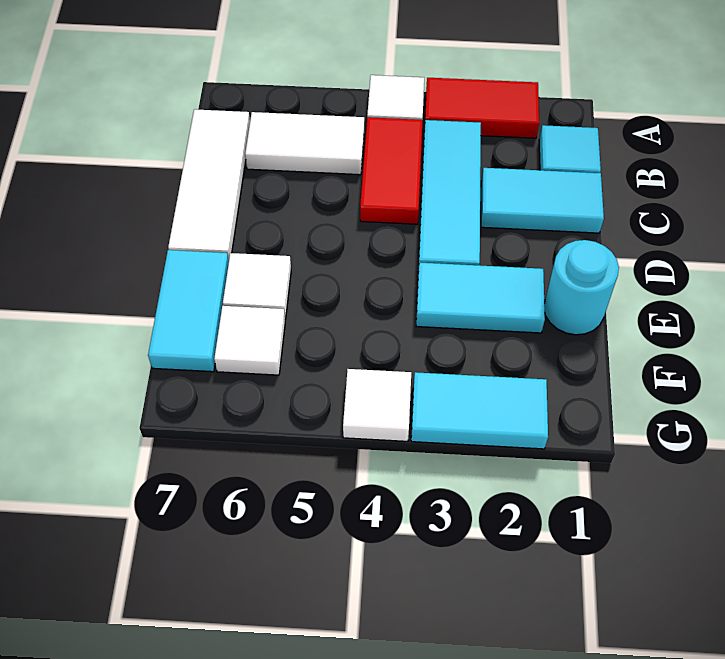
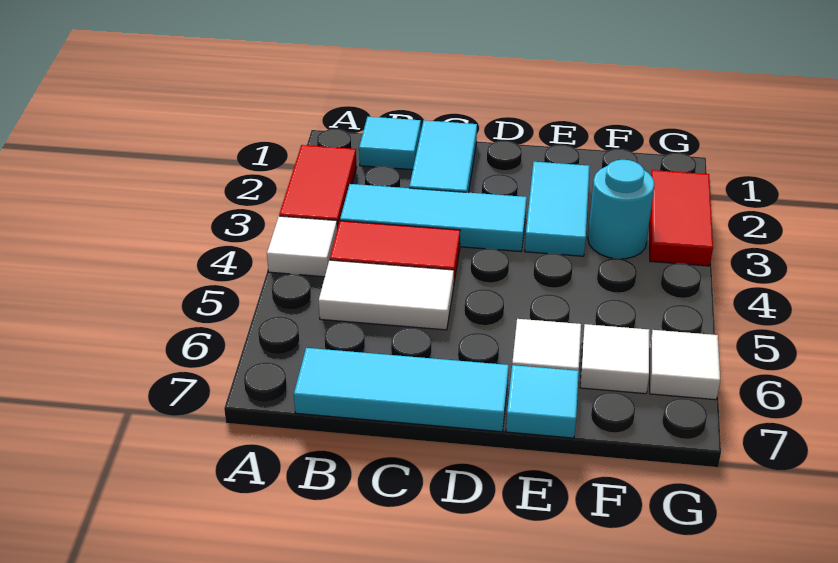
white tile B5:B6 level 1 -> white tile B5:C5 level 1
white tile B7:D7 level 1 -> cyan tile B7:D7 level 1
cyan round brick E1 level 1 -> cyan round brick F3 level 1
cyan tile E7:F7 level 1 -> cyan tile E7 level 1
cyan tile G2:G3 level 1 -> red tile G2:G3 level 1
white tile G4 level 1 -> white tile G6 level 1

